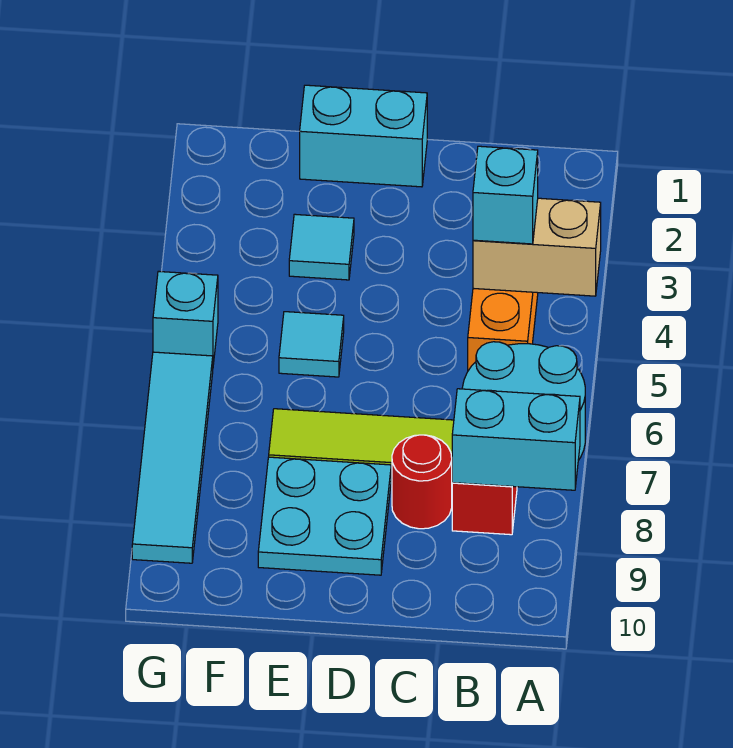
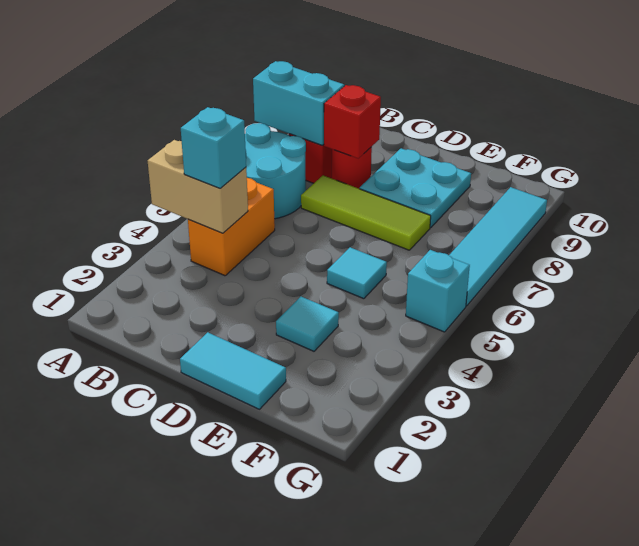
none -> red brick C8 level 2
cyan brick D1:E1 level 1 -> cyan tile D1:E1 level 1

